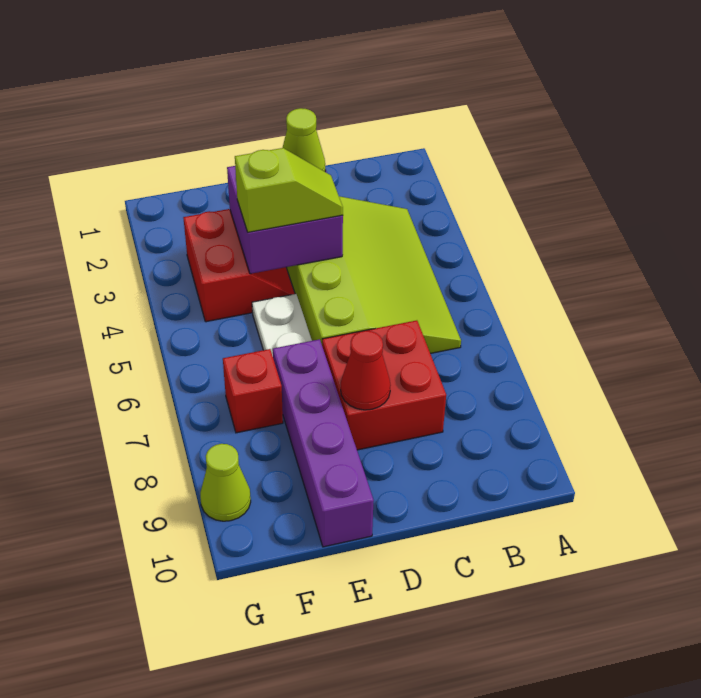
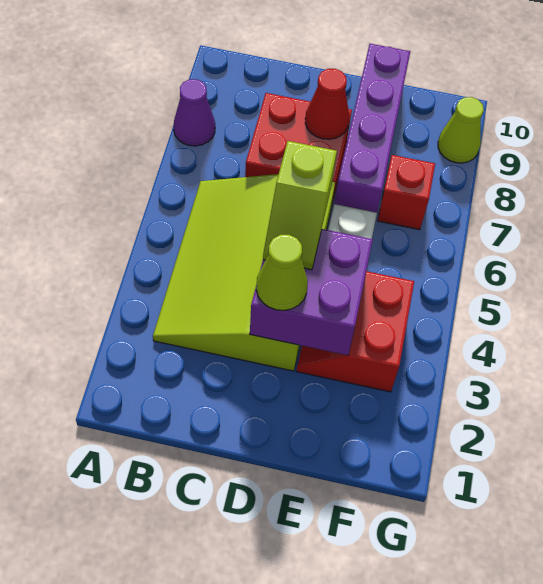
none -> purple cone A8 level 1
lime slope D4:E4 level 3 top E -> lime slope D4:D5 level 3 top 5

